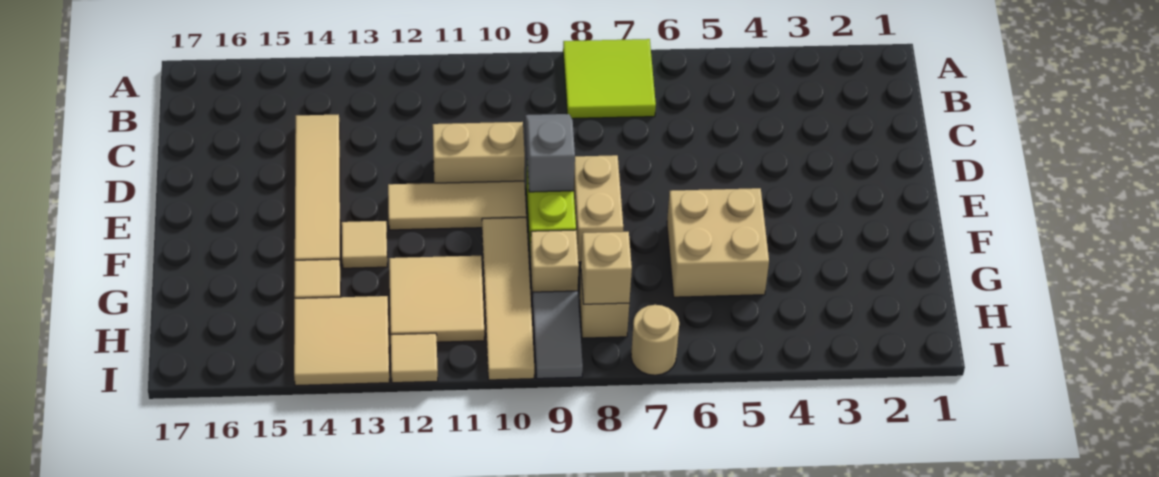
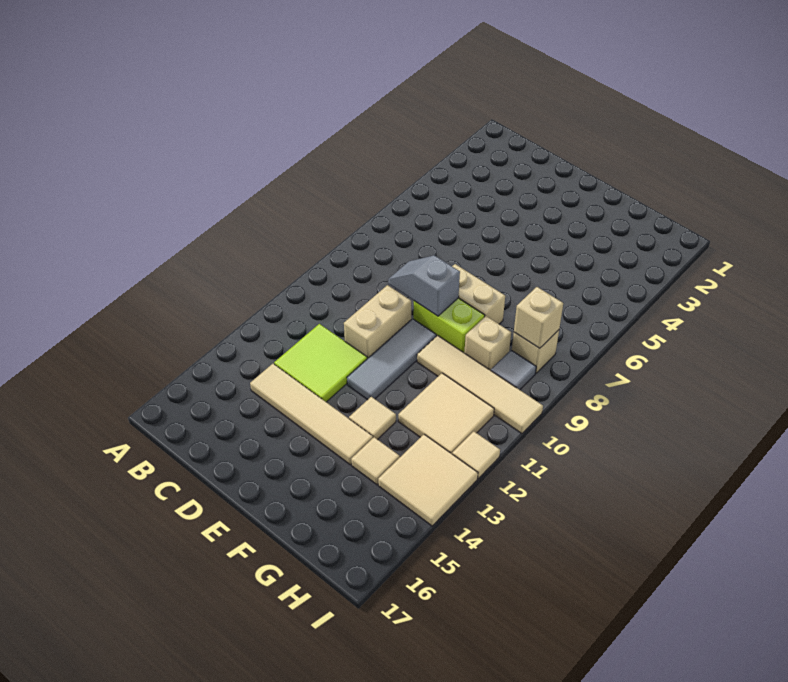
lime tile A7:B8 level 1 -> lime tile C12:D13 level 1
tan tile E10:E12 level 1 -> grey tile E10:E12 level 1
tan brick F5:G6 level 1 -> none
grey tile H9:I9 level 1 -> grey tile H9 level 1
tan round brick I7 level 1 -> none

